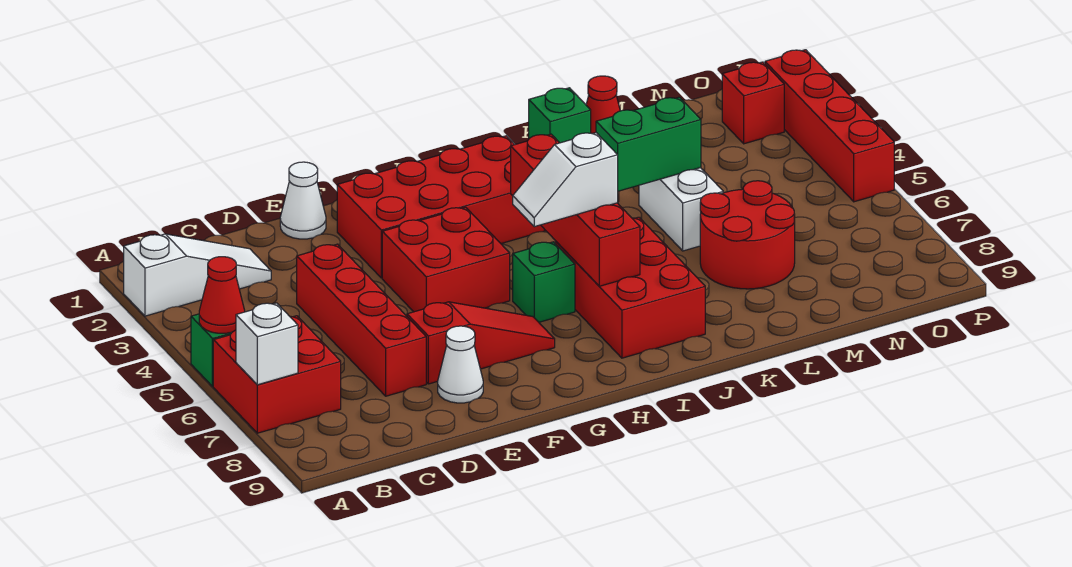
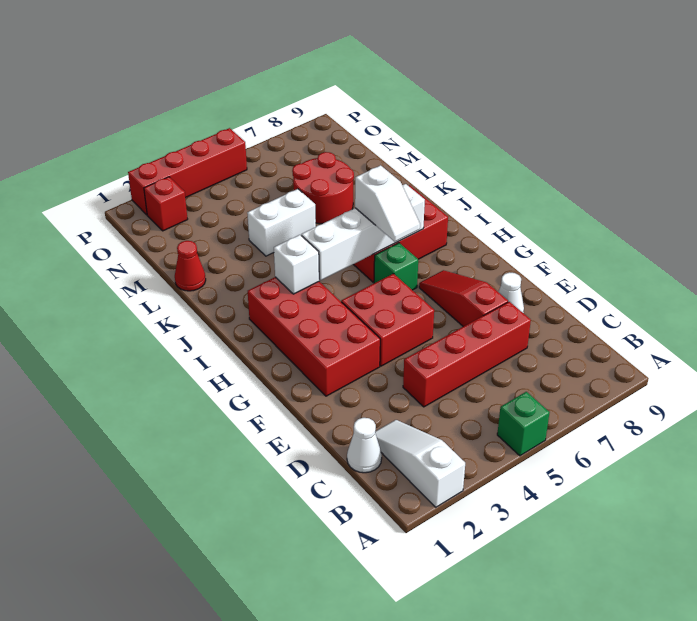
red cone A5 level 2 -> none
red brick A6:B7 level 1 -> none
white brick A7 level 2 -> white brick I3 level 2
white cone E1 level 1 -> white cone C1 level 1
red brick I4:I7 level 2 -> white brick I4:I7 level 2
green brick K1 level 1 -> none
green brick K4:L4 level 2 -> none

